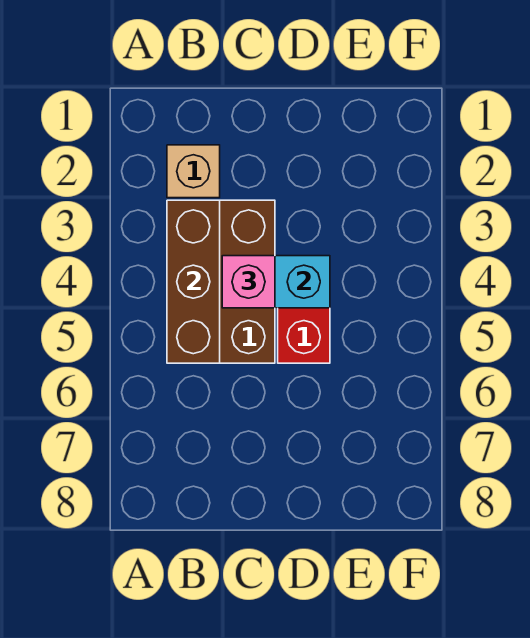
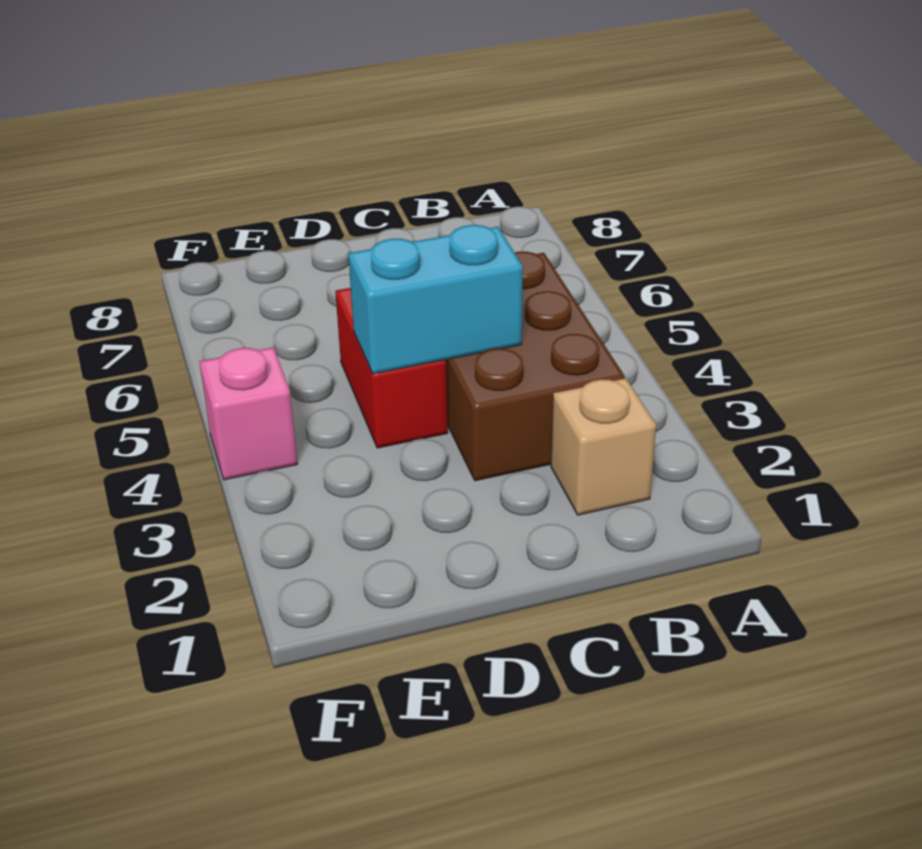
brown brick B3:B5 level 2 -> none
pink brick C4 level 3 -> pink brick F4 level 1

